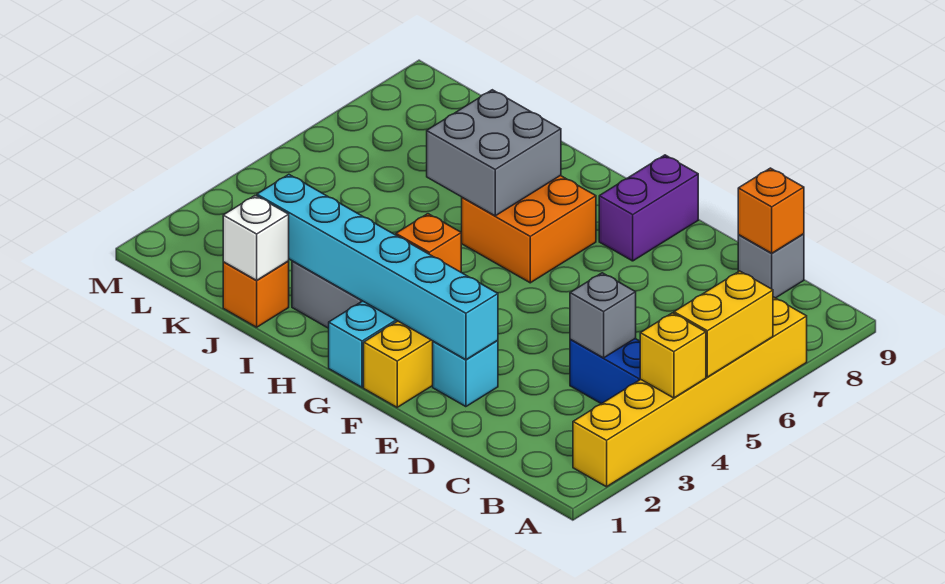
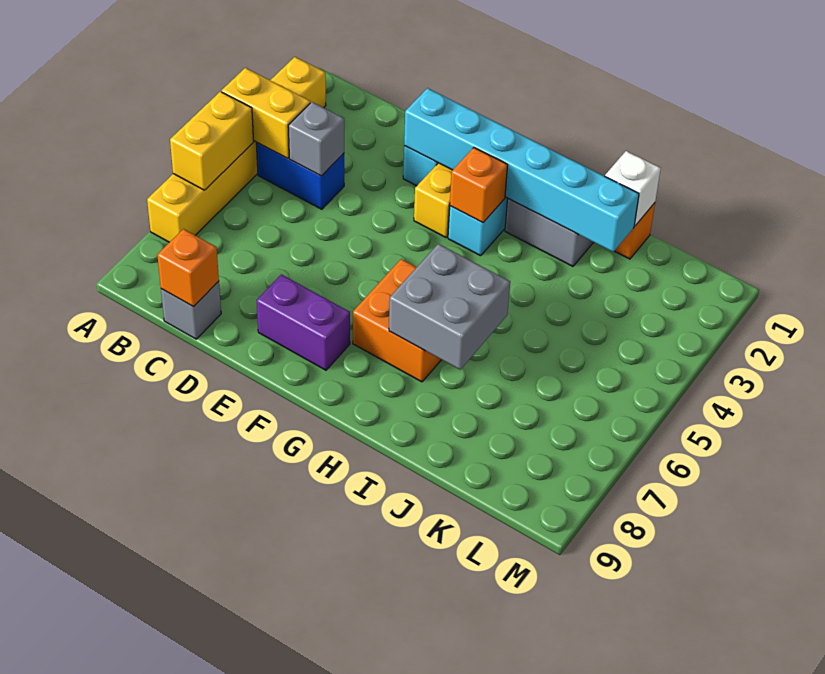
yellow brick A4 level 2 -> yellow brick A4:B4 level 2
purple brick F8:F9 level 1 -> purple brick E8:F8 level 1

